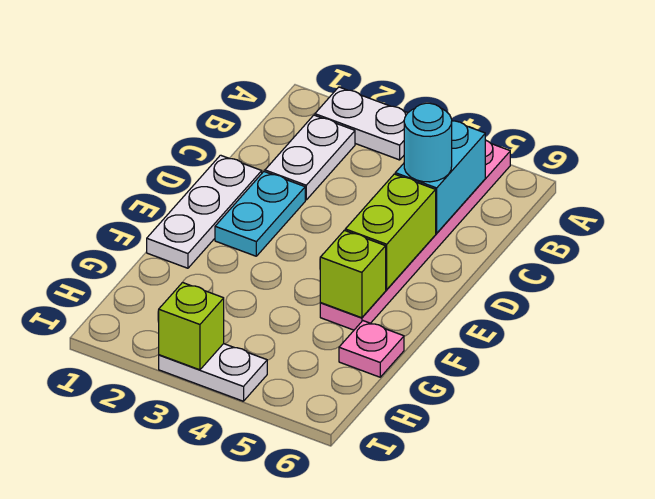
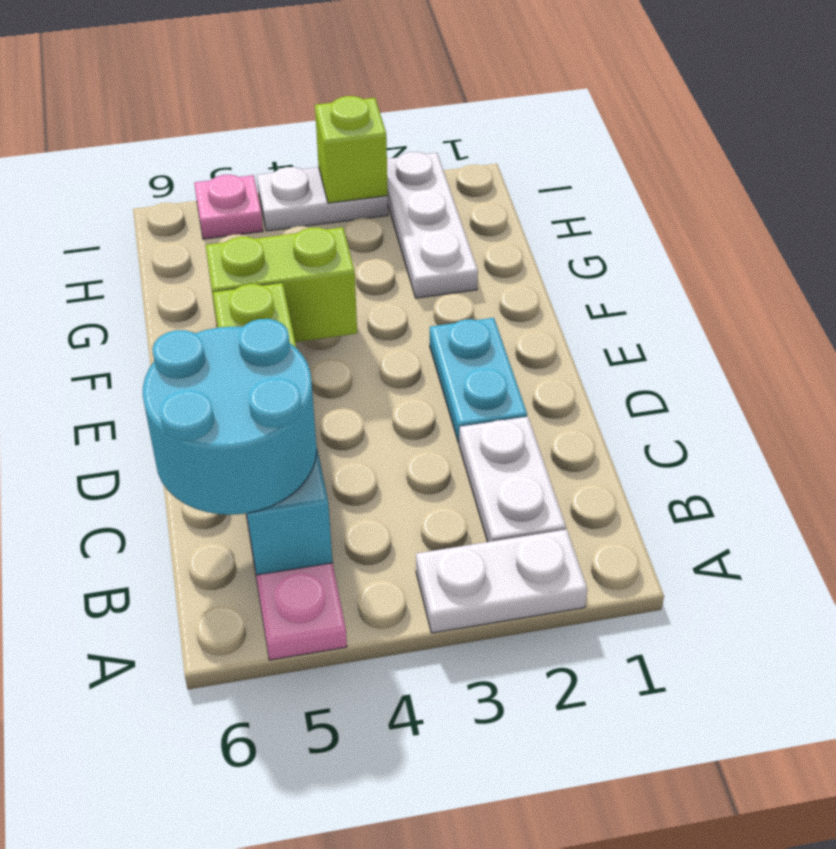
cyan round brick C5 level 3 -> cyan round brick B5:C6 level 3
white plate D1:F1 level 1 -> white plate G2:I2 level 1
lime brick F5 level 2 -> lime brick F4:F5 level 2
pink plate G6 level 1 -> pink plate I5 level 1

